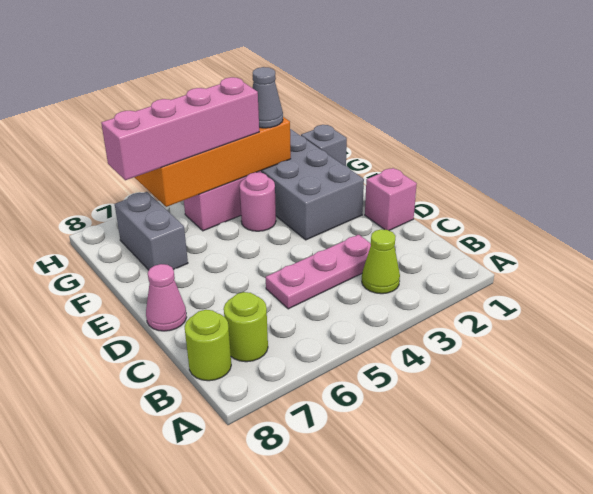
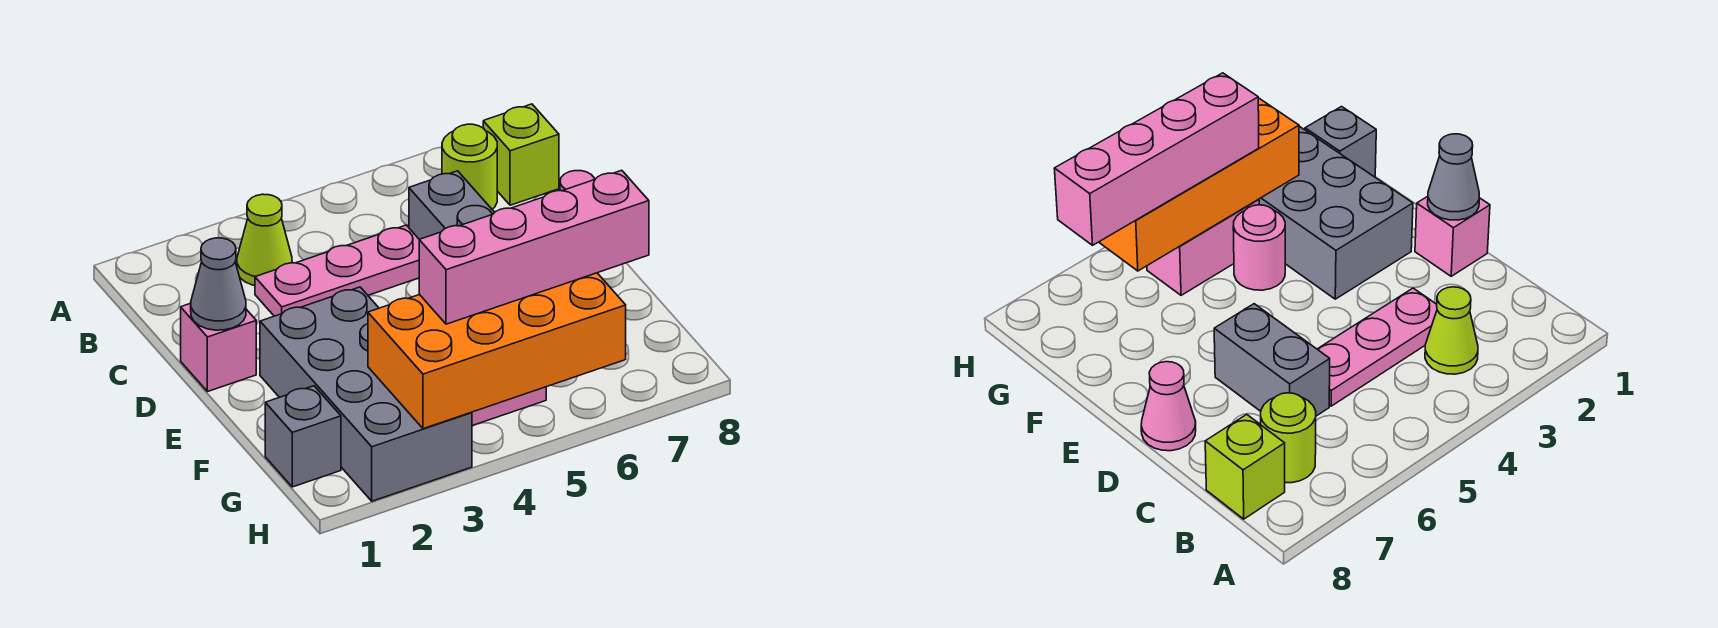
lime round brick B8 level 1 -> lime brick B8 level 1
grey brick F7:G7 level 1 -> grey brick C6:D6 level 1
grey cone G3 level 3 -> grey cone D1 level 2

